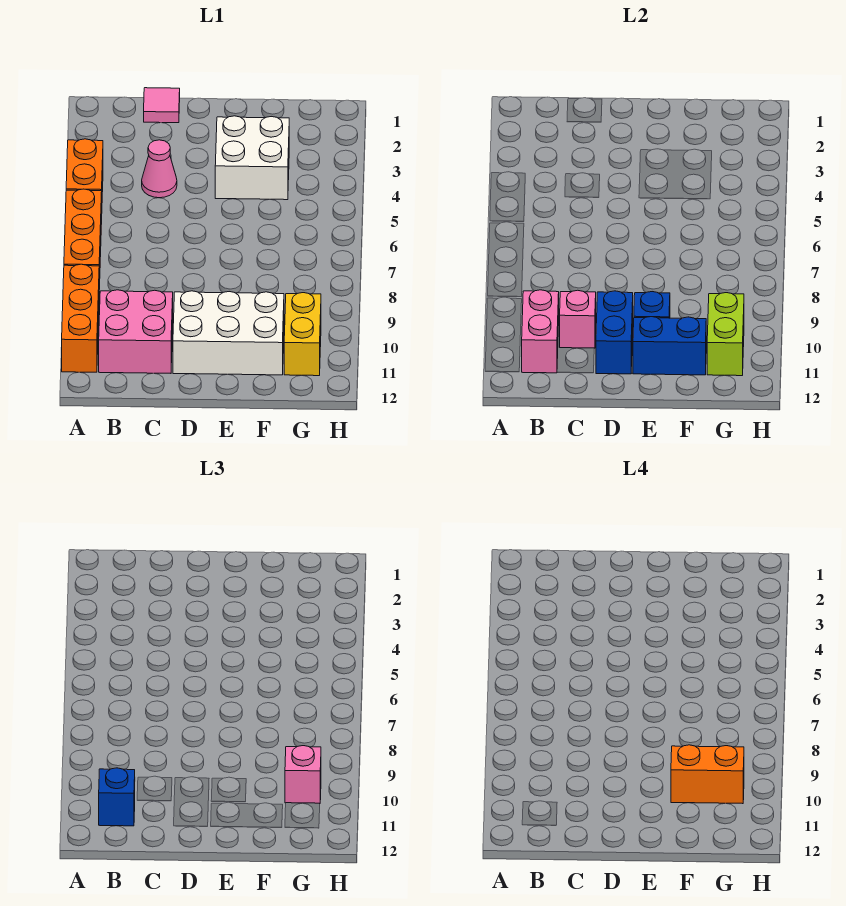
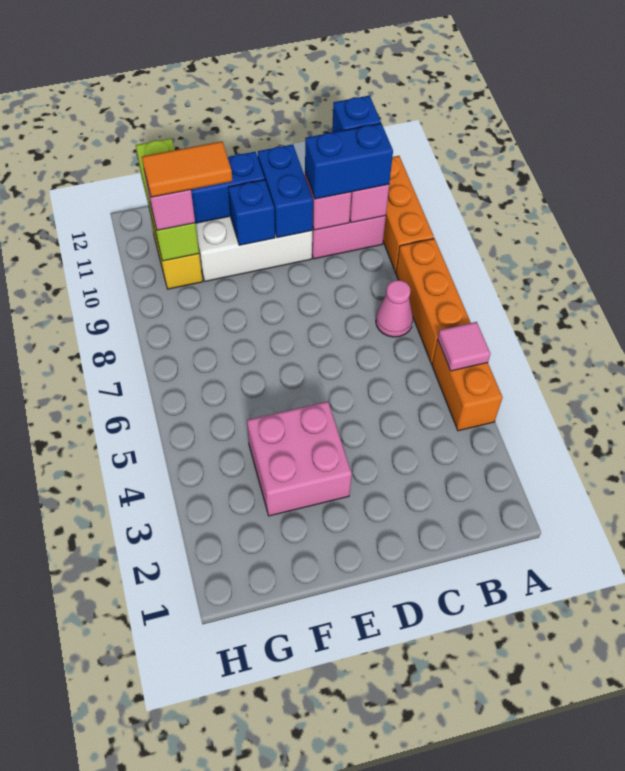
none -> blue brick B10:C10 level 3
pink tile C1 level 1 -> pink tile A5 level 2
pink cone C4 level 1 -> pink cone B7 level 1
white brick E3:F4 level 1 -> pink brick E3:F4 level 1
orange brick F10:G10 level 4 -> orange tile F10:G10 level 4
lime brick G10:G11 level 2 -> lime brick G10:G12 level 2

